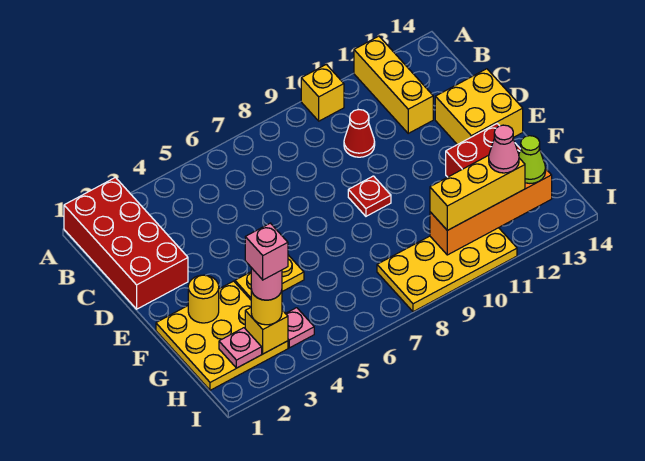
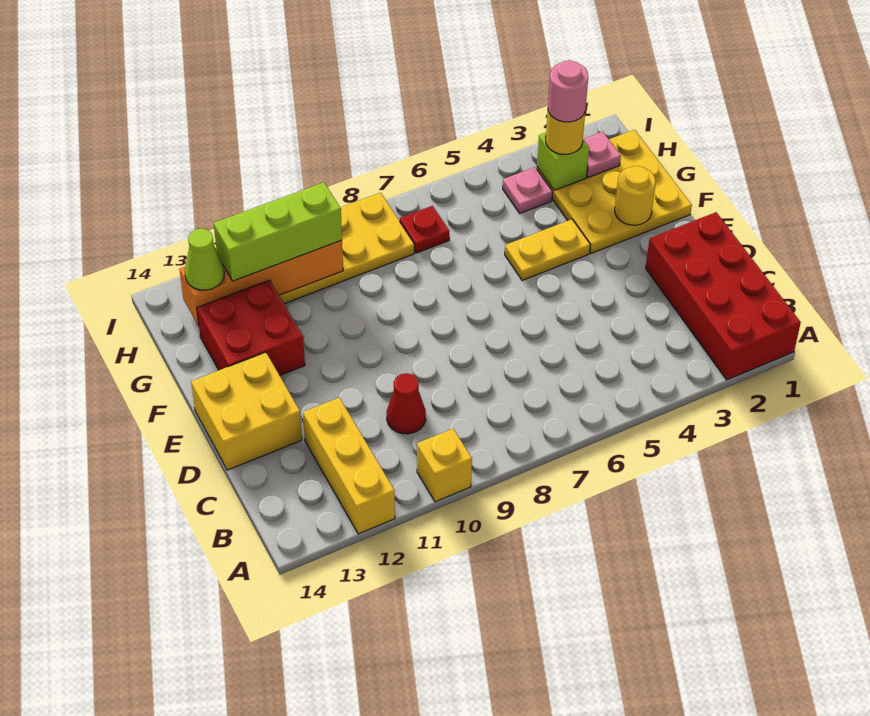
red plate E9 level 1 -> red plate H7 level 1
yellow brick H3 level 2 -> lime brick H3 level 2
pink brick H3 level 5 -> none
yellow brick H10:H12 level 3 -> lime brick H10:H12 level 3
pink cone H12 level 4 -> none

